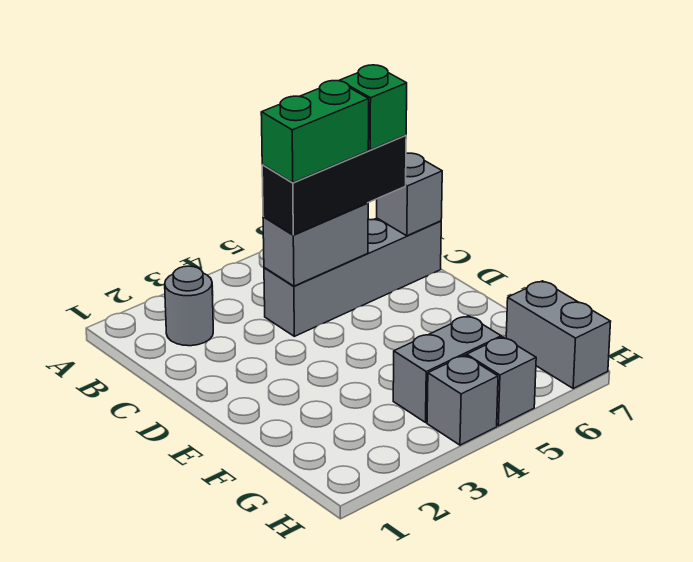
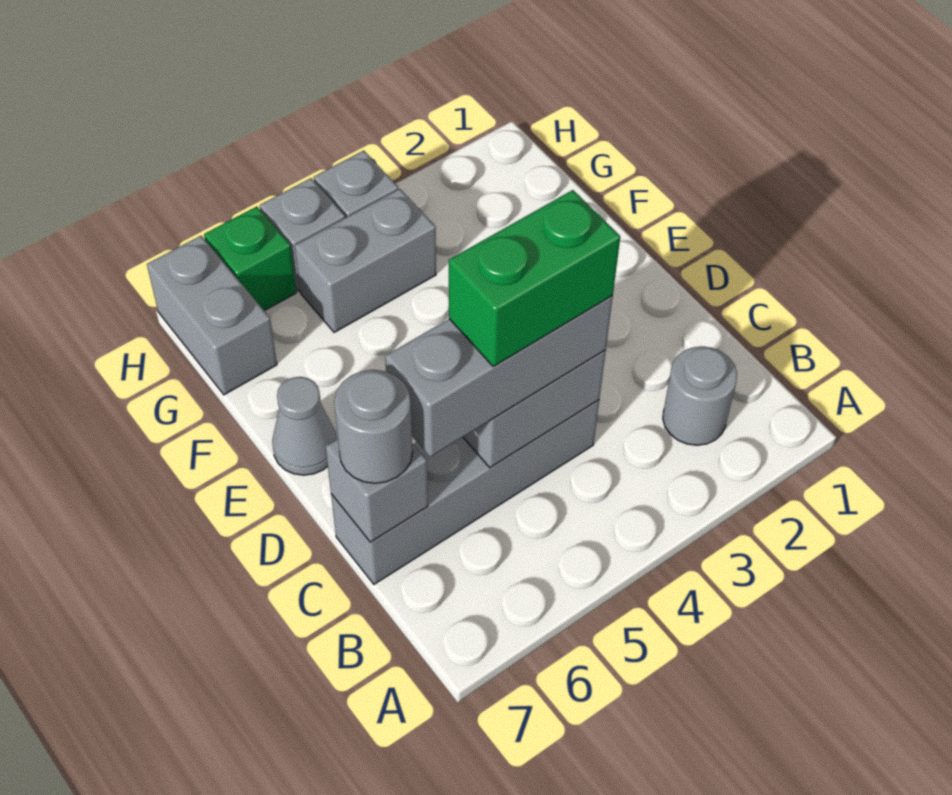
black brick C4:C6 level 3 -> grey brick C4:C6 level 3
green brick C6 level 4 -> green brick H6 level 1
none -> grey round brick C7 level 3
none -> grey cone E7 level 1

